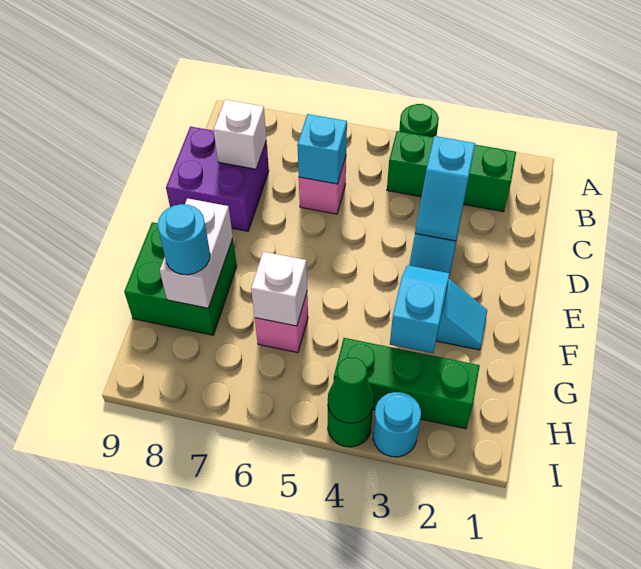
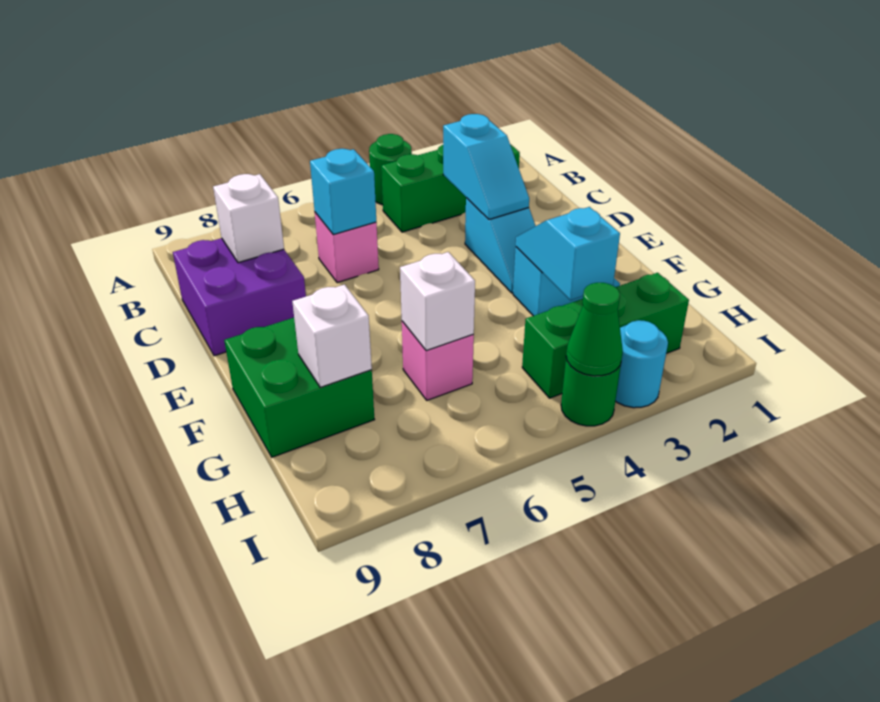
white brick F8:G8 level 2 -> white brick G8 level 2
cyan round brick G8 level 3 -> none

